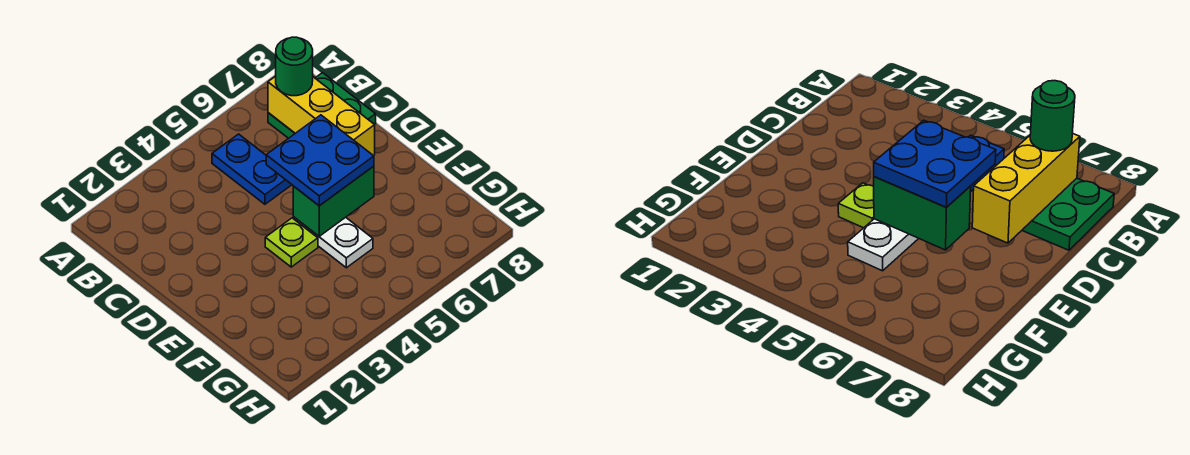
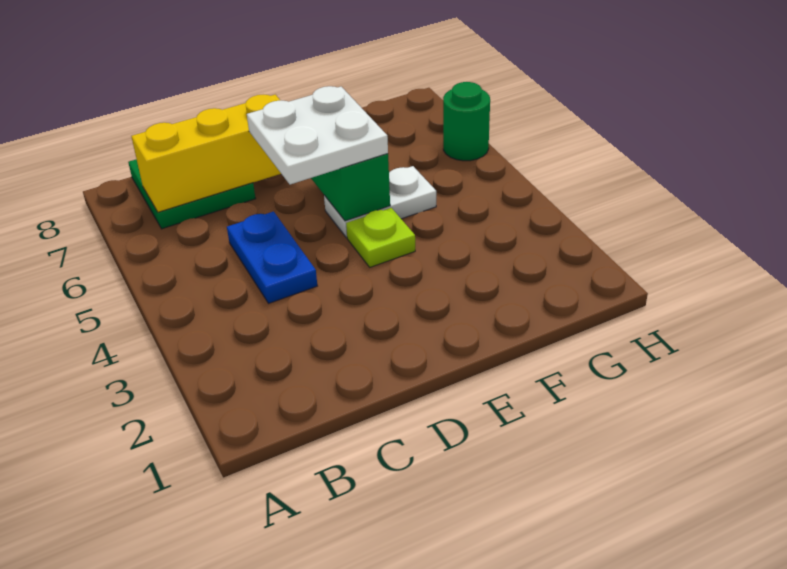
blue plate B5:C5 level 1 -> blue plate C4:C5 level 1
green round brick B7 level 3 -> green round brick H6 level 1
blue plate D5:E6 level 3 -> white plate D5:E6 level 3

